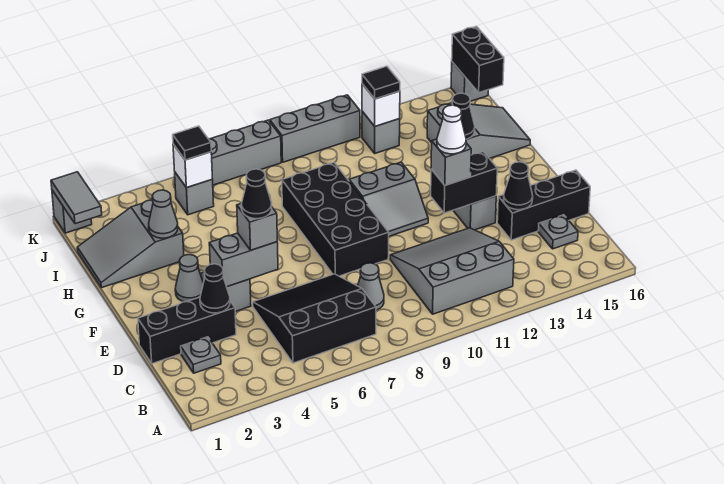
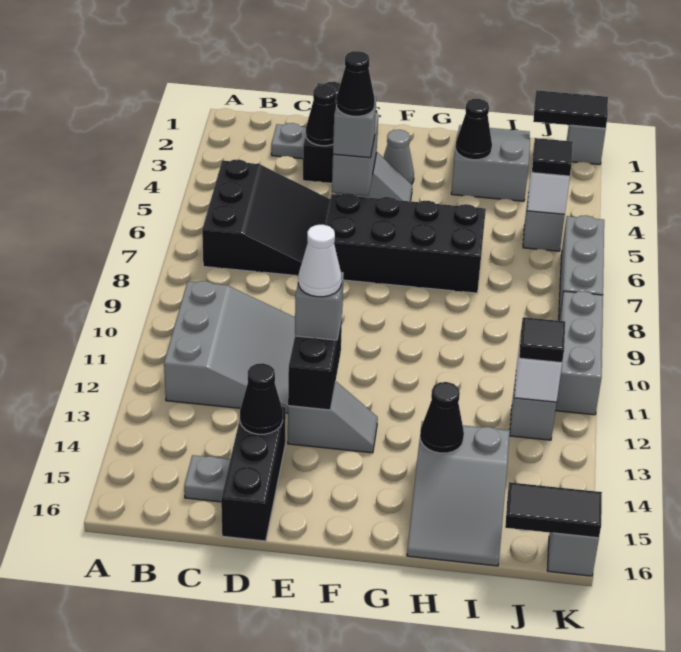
grey cone C8 level 1 -> none
black brick E8:H9 level 1 -> black brick E6:H7 level 1
grey slope F10:G11 level 1 top G -> none
grey cone H3 level 2 -> black cone H3 level 2
grey tile J1:K1 level 2 -> black tile J1:K1 level 2
black brick J16:K16 level 2 -> black tile J16:K16 level 2

